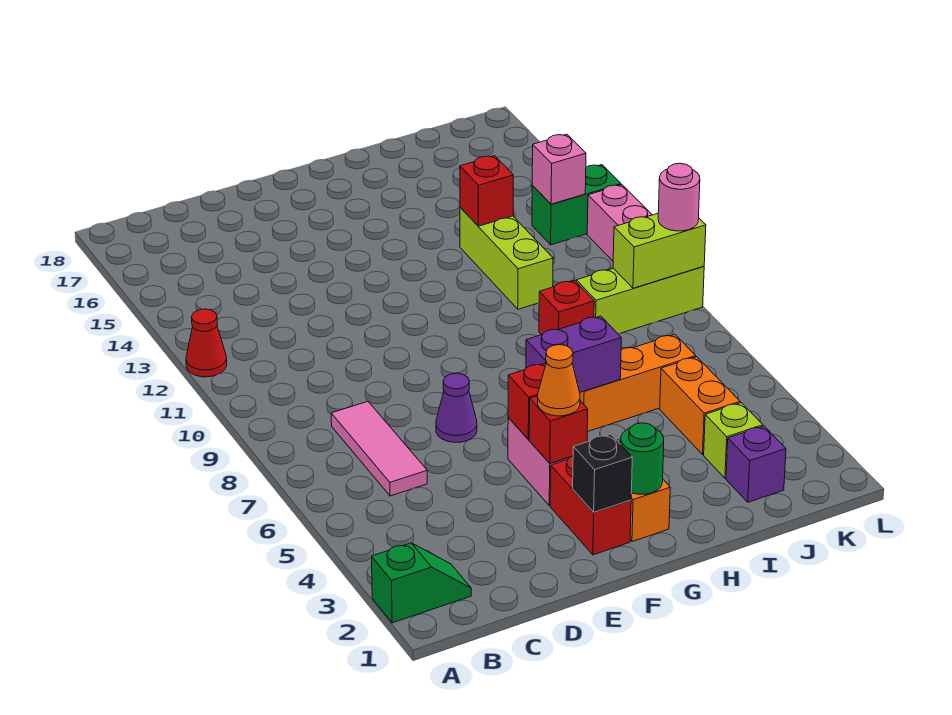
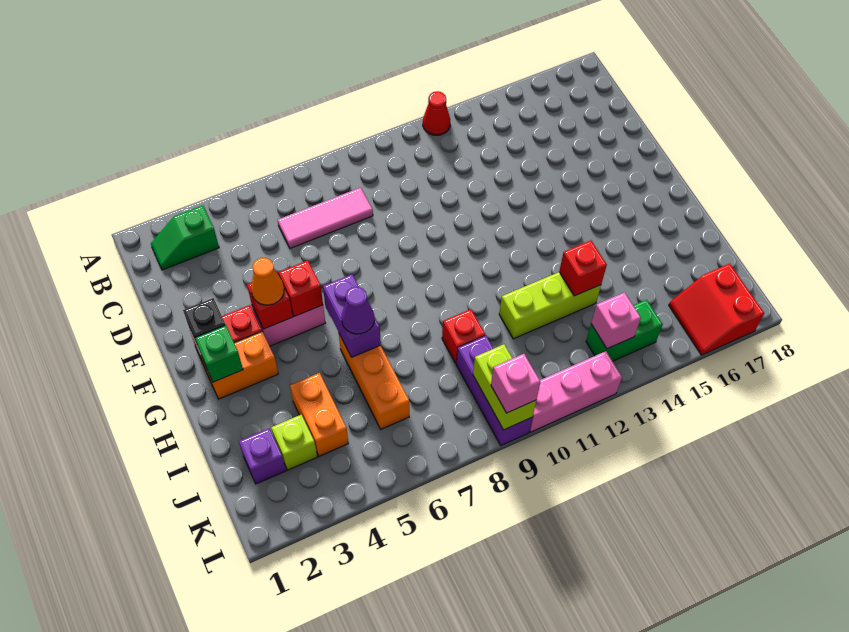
green slope A2:B2 level 1 top A -> green slope B2:B3 level 1 top 3
purple cone E7 level 1 -> purple cone H6 level 3
green round brick G2 level 2 -> green brick G2 level 2
orange brick J4:J5 level 1 -> orange brick I4:J4 level 1
lime brick J9:L9 level 1 -> purple brick J9:L9 level 1
green brick K13:L13 level 1 -> green brick K13:K14 level 1
none -> red slope K16:L17 level 1 top 17
pink round brick L9 level 3 -> pink brick L9 level 3

